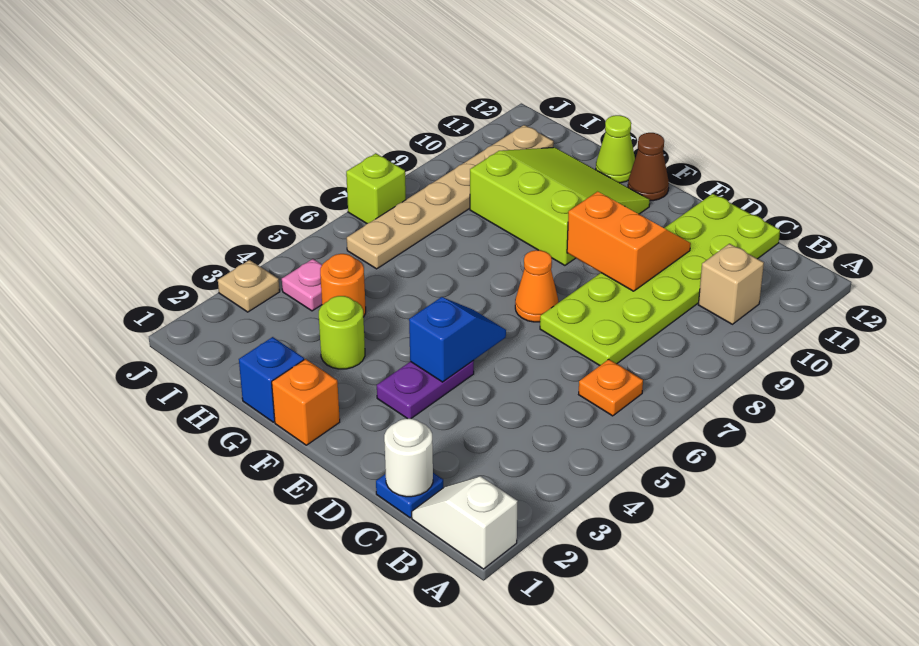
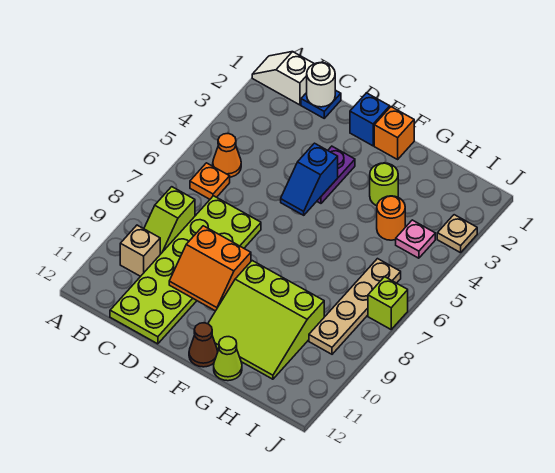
white slope A1:B1 level 1 top A -> white slope A1:B1 level 1 top B
none -> lime slope B8:B9 level 1 top 8
orange cone E7 level 1 -> orange cone B5 level 1
blue brick G1 level 1 -> blue brick E1 level 1
tan plate I6:I11 level 1 -> tan plate I6:I9 level 1

